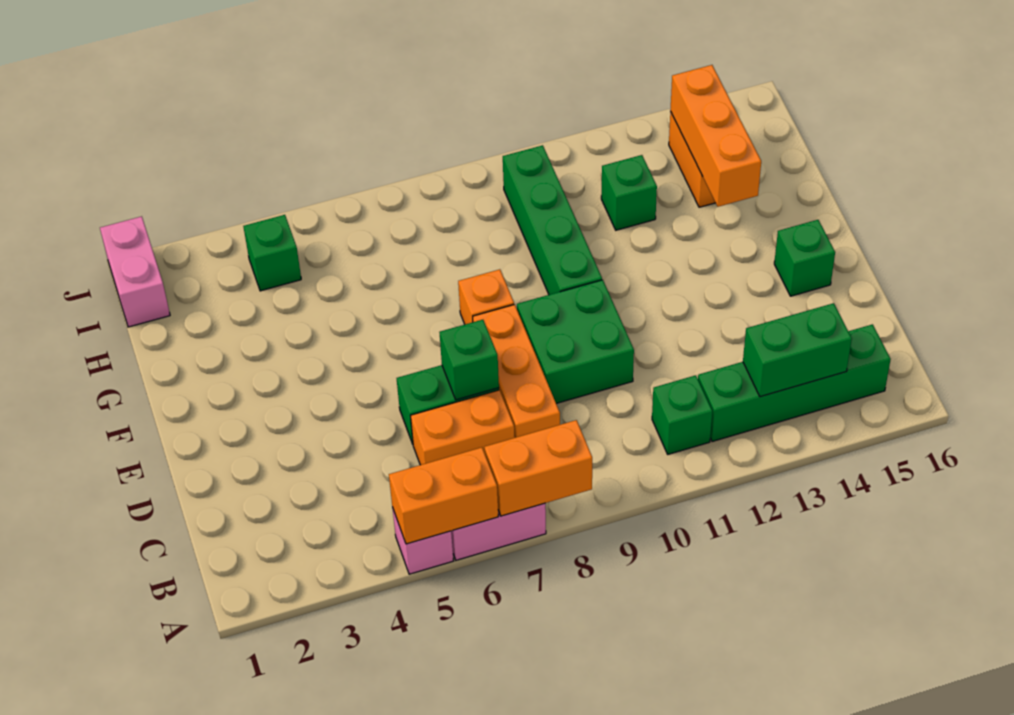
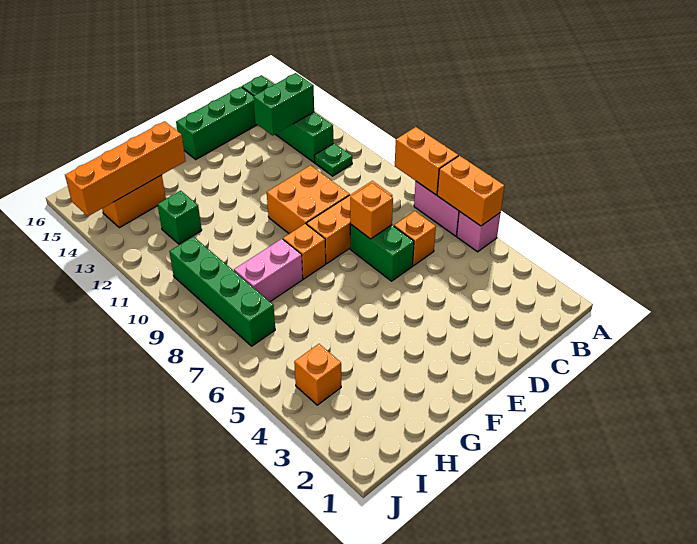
green brick B11 level 1 -> green plate B11 level 1
green brick B13:B14 level 2 -> green brick B13:C13 level 2
orange brick C6:C7 level 1 -> orange brick C6 level 1
green brick D7 level 2 -> orange brick D7 level 2
green brick D9:E10 level 1 -> orange brick D9:E10 level 1
green brick E15 level 1 -> green brick C15:E15 level 1
green brick F10:I10 level 1 -> green brick I7:I10 level 1
orange brick G14:I14 level 2 -> orange brick G14:J14 level 2
pink brick I1:J1 level 1 -> pink brick G8:H8 level 1
green brick I4 level 1 -> orange brick I4 level 1

